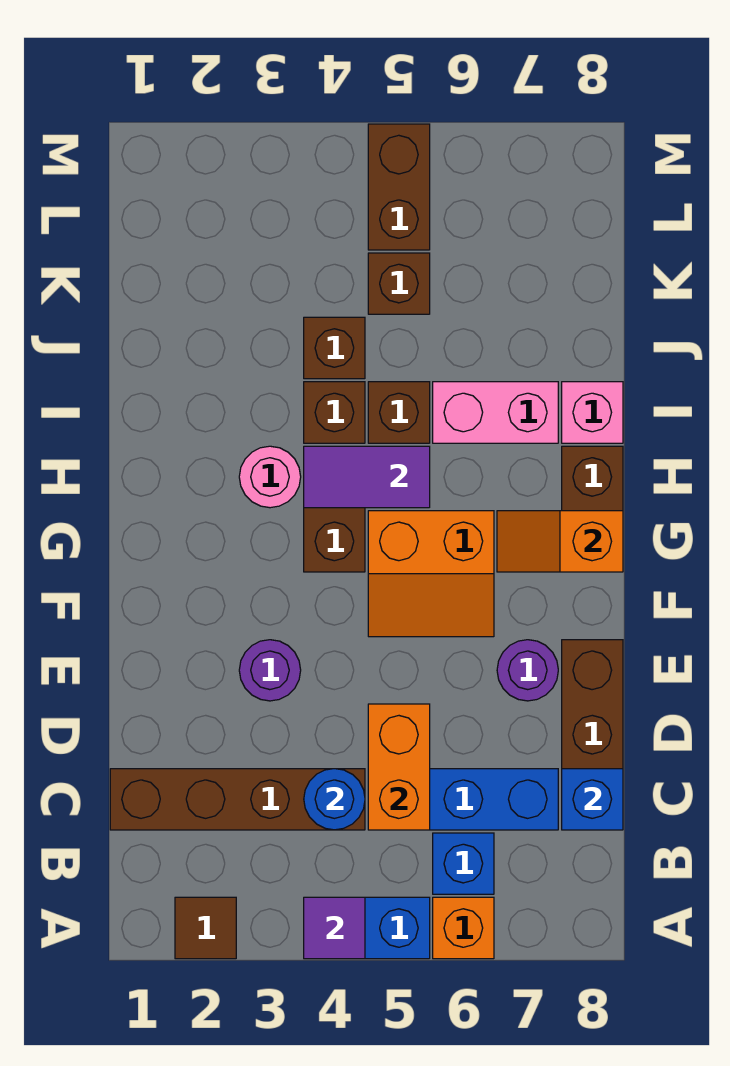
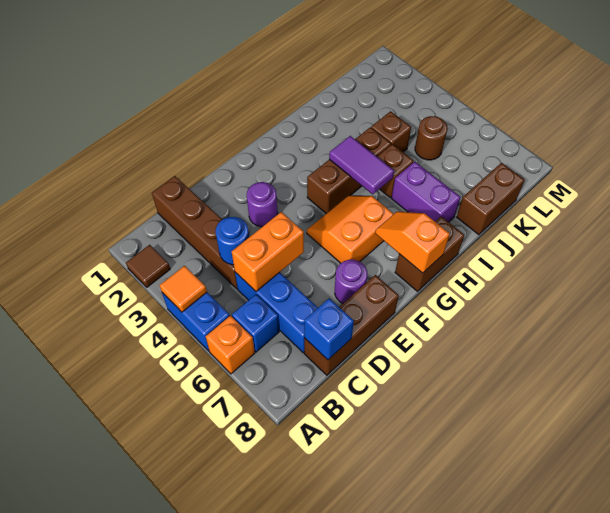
purple tile A4 level 2 -> orange tile A4 level 2
orange slope F5:G6 level 1 top G -> orange slope F5:G6 level 1 top 6
pink round brick H3 level 1 -> none
pink brick I6:I7 level 1 -> purple brick I6:I7 level 1
pink brick I8 level 1 -> none
brown brick K5 level 1 -> brown round brick K5 level 1
brown brick L5:M5 level 1 -> brown brick J8:K8 level 1

